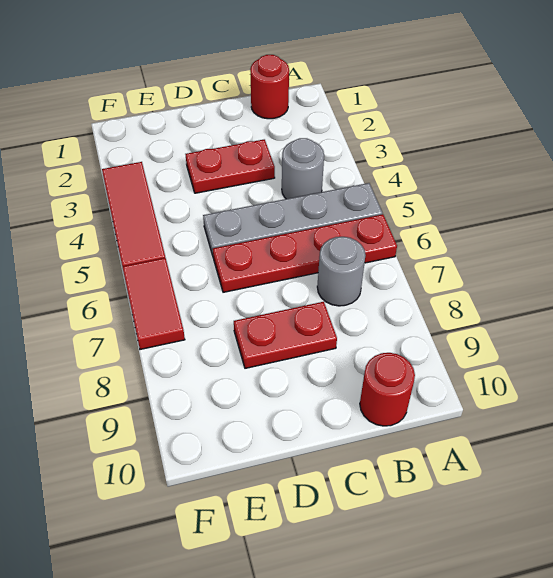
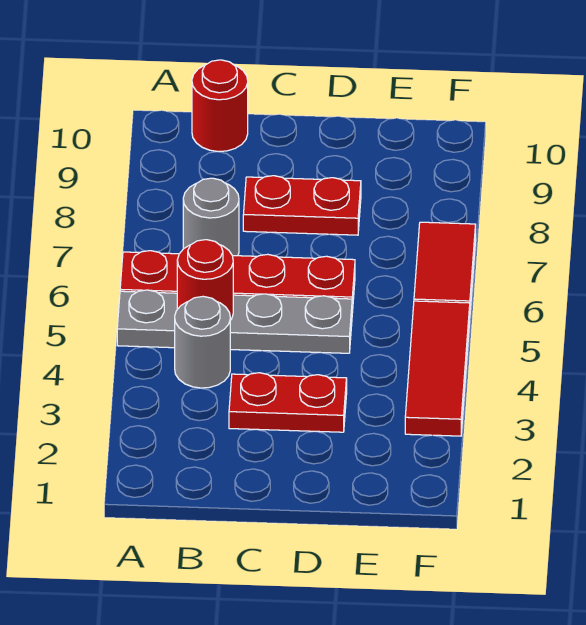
red round brick B1 level 1 -> red round brick B5 level 2

